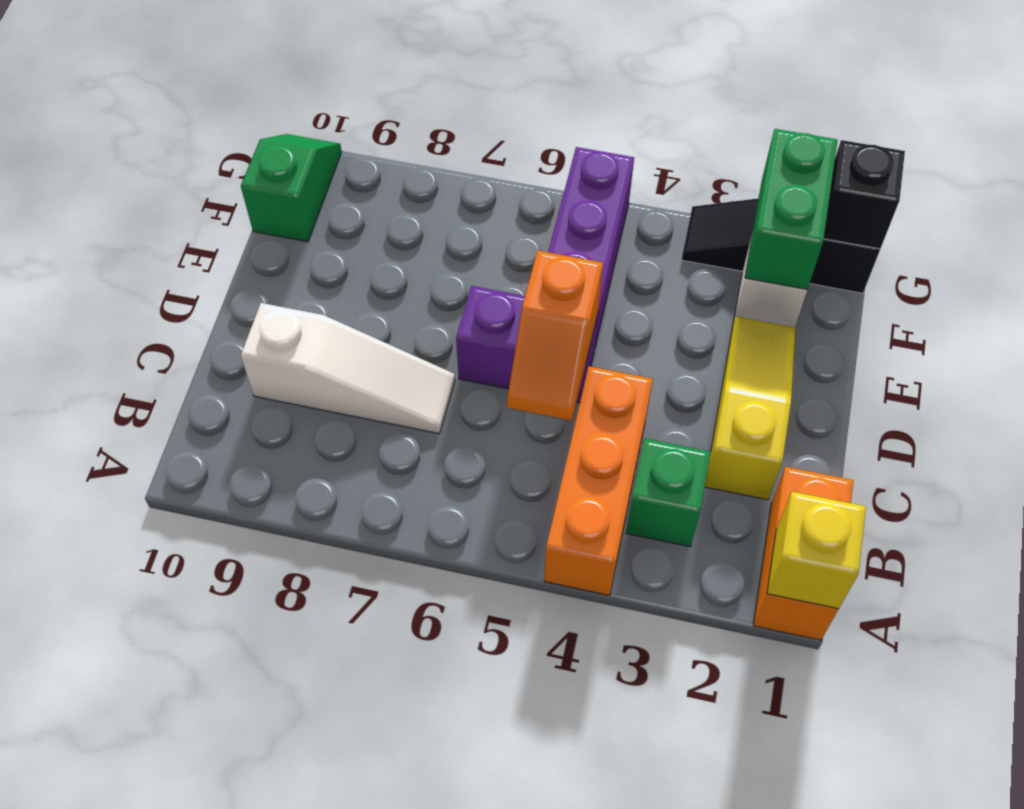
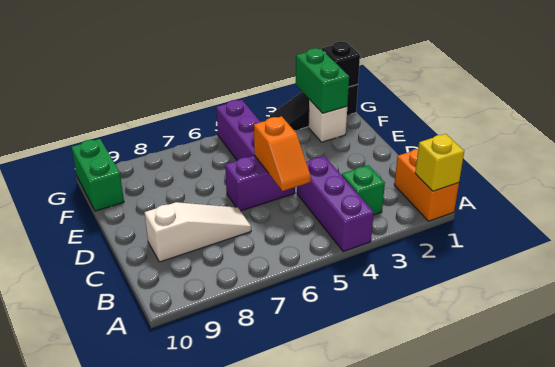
orange brick A4:C4 level 1 -> purple brick A4:C4 level 1
yellow slope C2:E2 level 1 top C -> none
green slope F10:G10 level 1 top F -> green brick F10:G10 level 1

